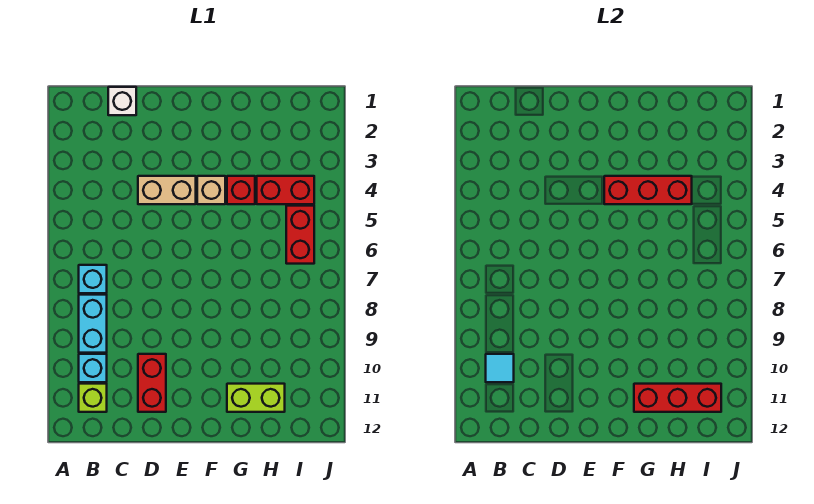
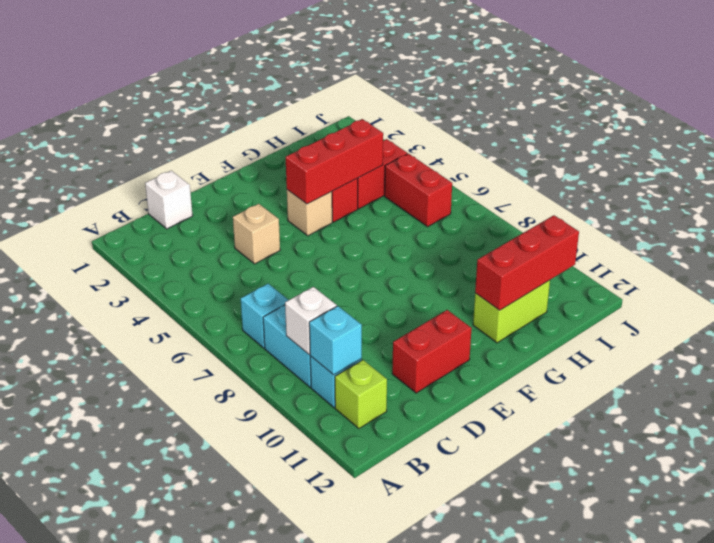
none -> white brick B9 level 2
cyan tile B10 level 2 -> cyan brick B10 level 2
tan brick D4:E4 level 1 -> tan brick D4 level 1
red brick D10:D11 level 1 -> red brick D11:E11 level 1

